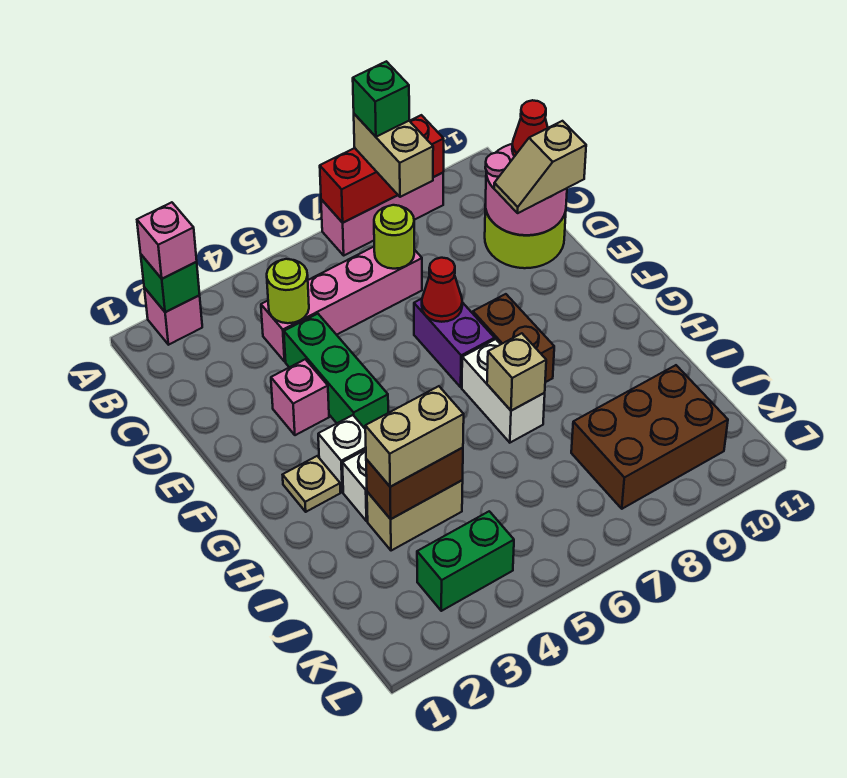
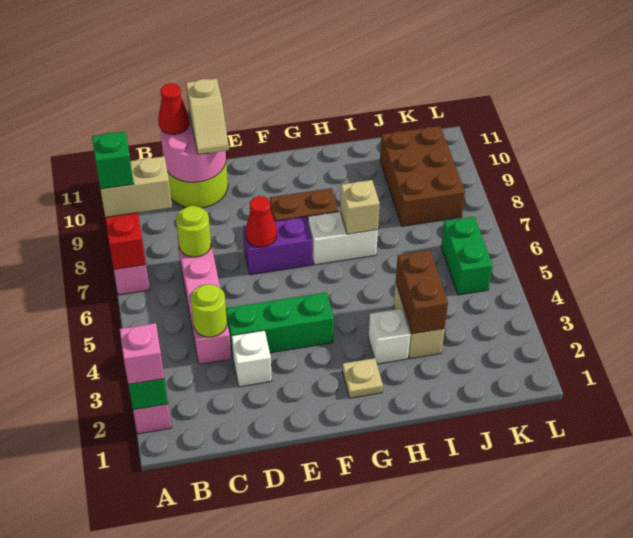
pink brick E3 level 1 -> none
white brick G3 level 1 -> white brick D3 level 1
tan brick I3:I4 level 3 -> none
green brick K3:K4 level 1 -> green brick K5:K6 level 1

